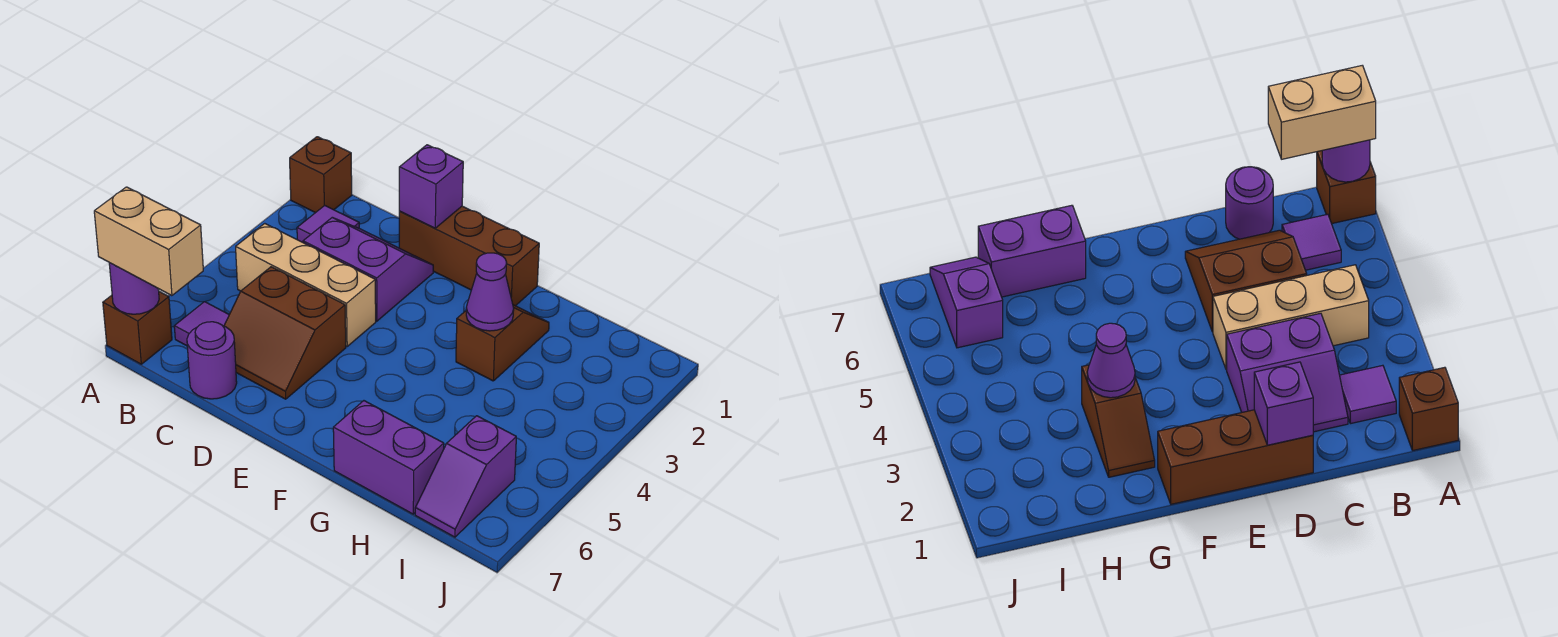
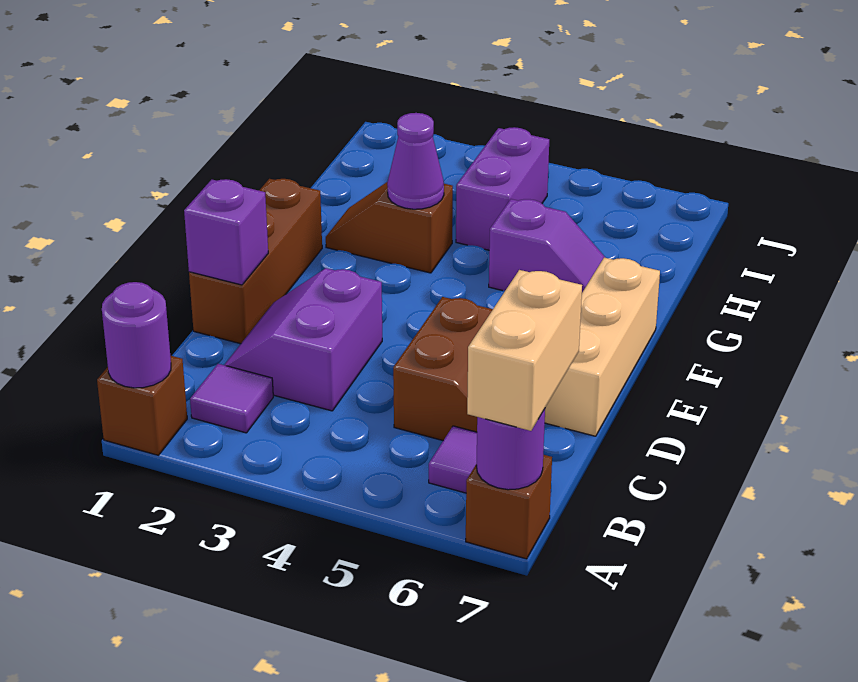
tan brick B4:D4 level 1 -> tan brick D7:F7 level 1
purple round brick C7 level 1 -> purple round brick A1 level 2
purple brick G7:H7 level 1 -> purple brick H4:I4 level 1
purple slope I6:I7 level 1 top 6 -> purple slope G5:G6 level 1 top 5

